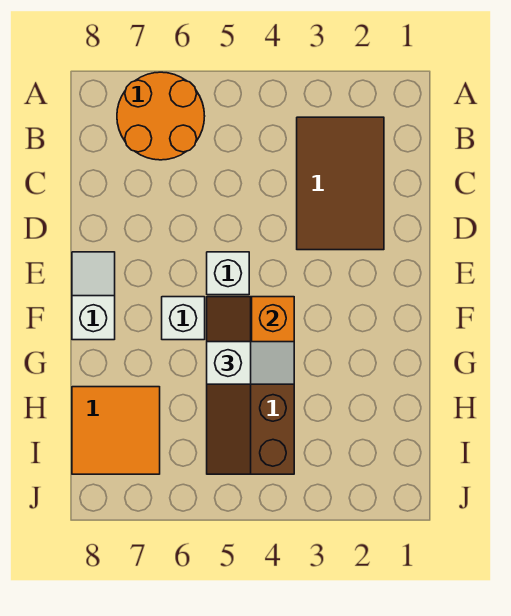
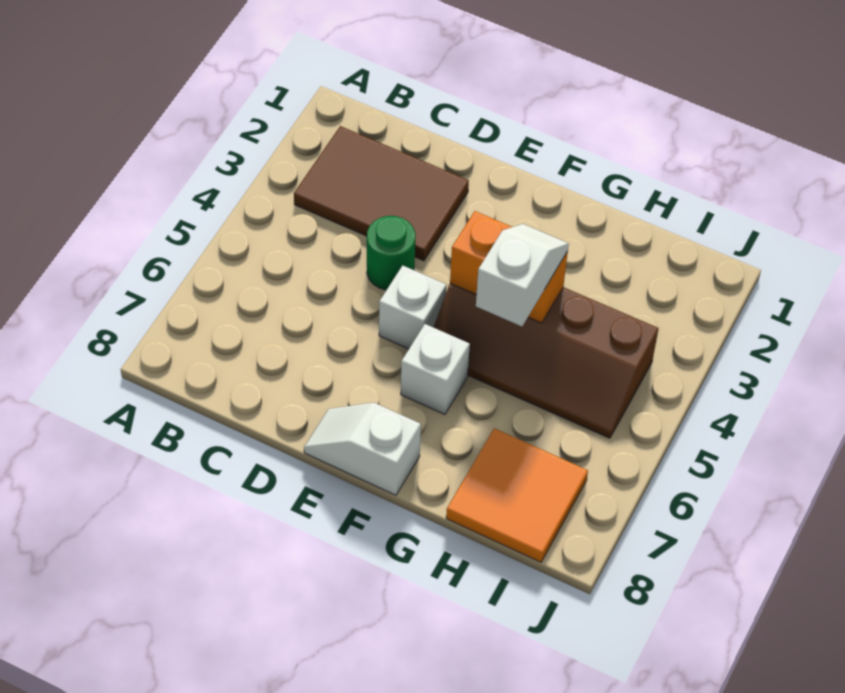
orange round brick A6:B7 level 1 -> none
none -> green round brick D4 level 1

